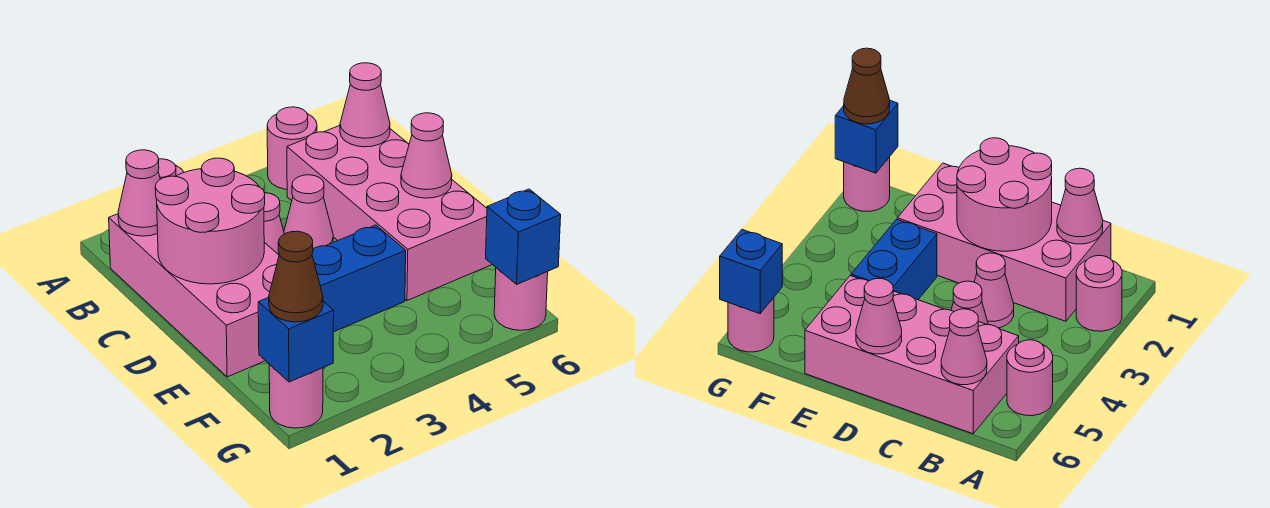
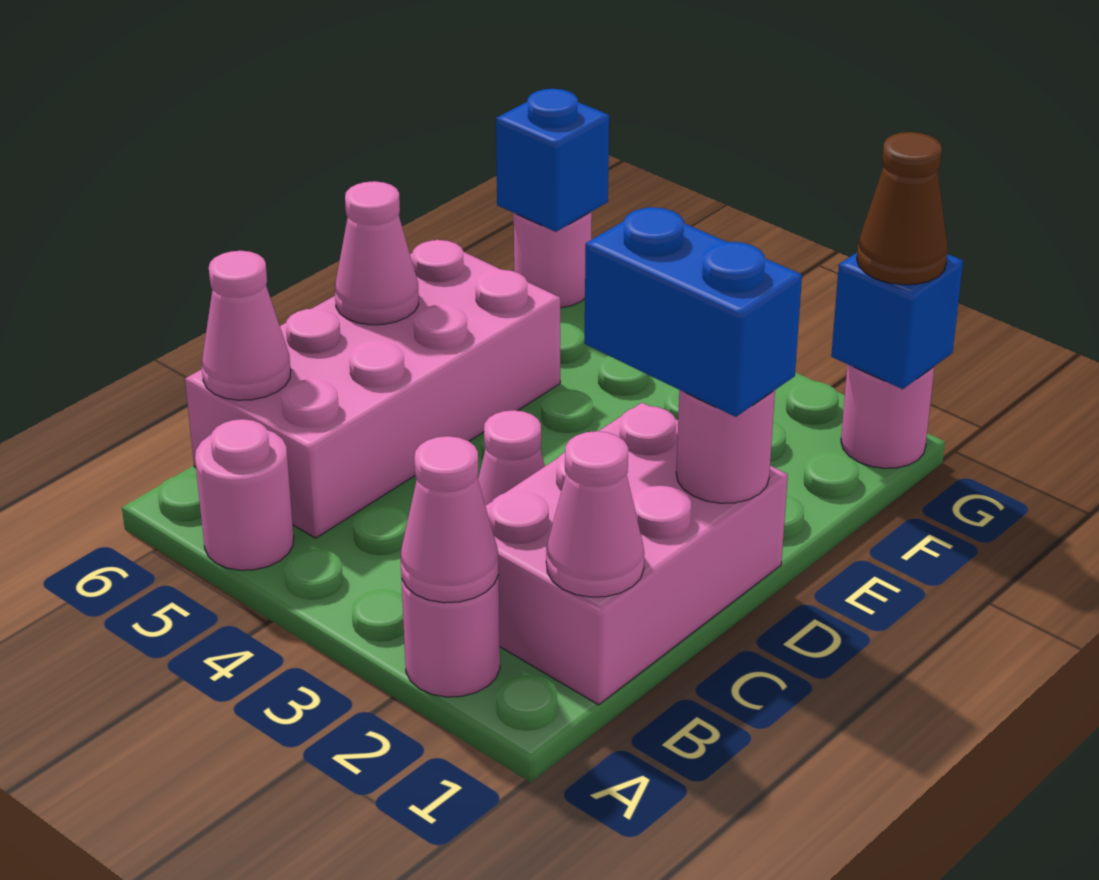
pink brick B1:E2 level 1 -> pink brick B1:D2 level 1
pink round brick C1:D2 level 2 -> pink round brick D1 level 2
pink cone C4 level 1 -> pink cone A2 level 2
blue brick E3:E4 level 1 -> blue brick D1:D2 level 3

